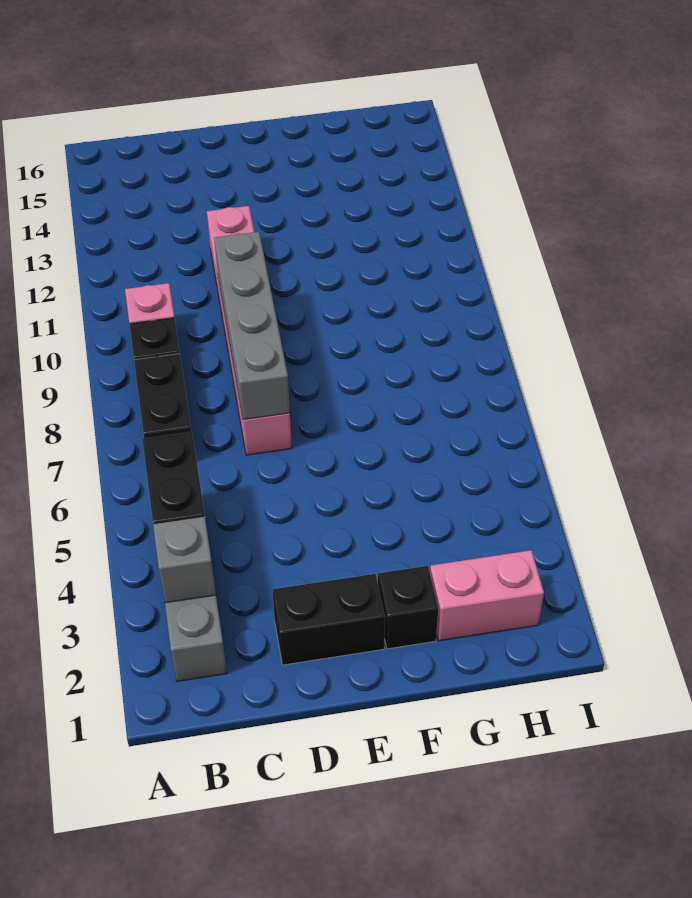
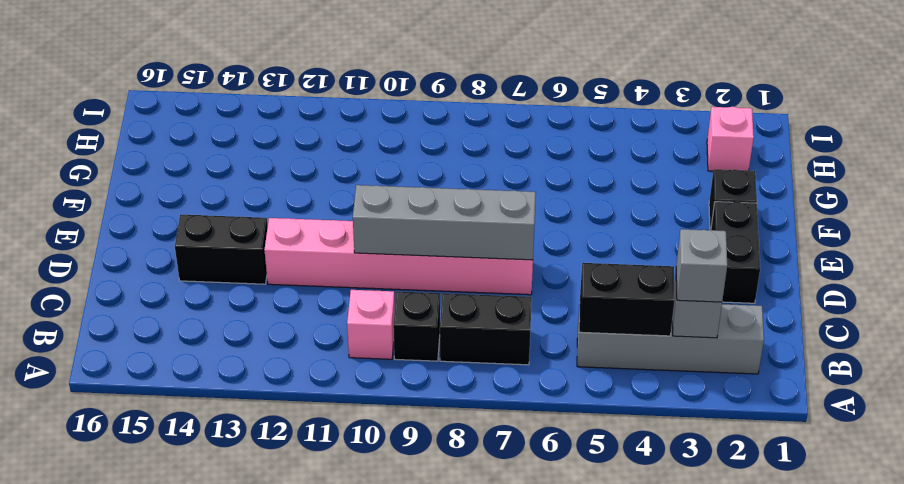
none -> grey brick B3 level 3
none -> black brick D13:D14 level 1
pink brick G2:H2 level 1 -> pink brick H2 level 1

